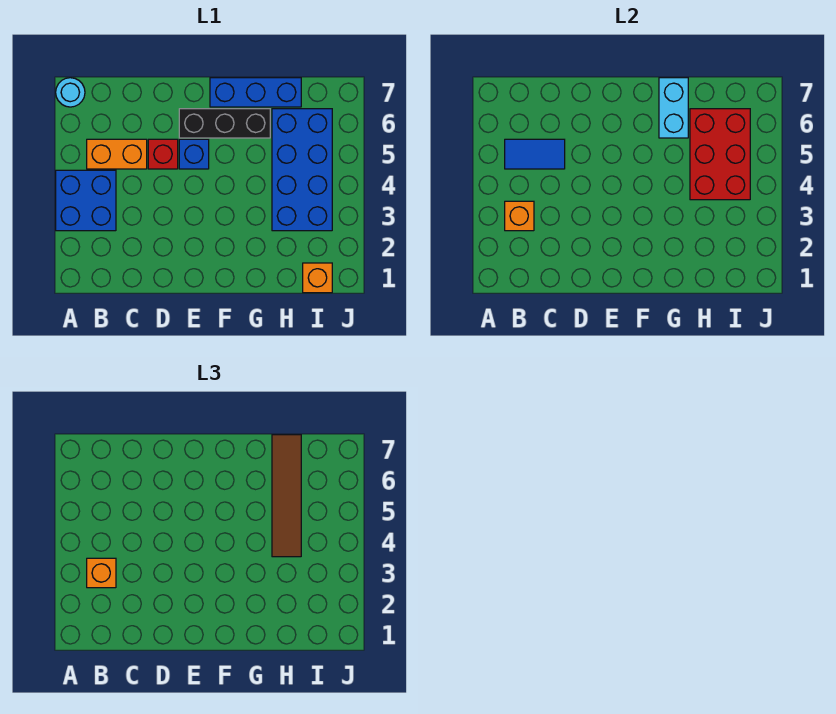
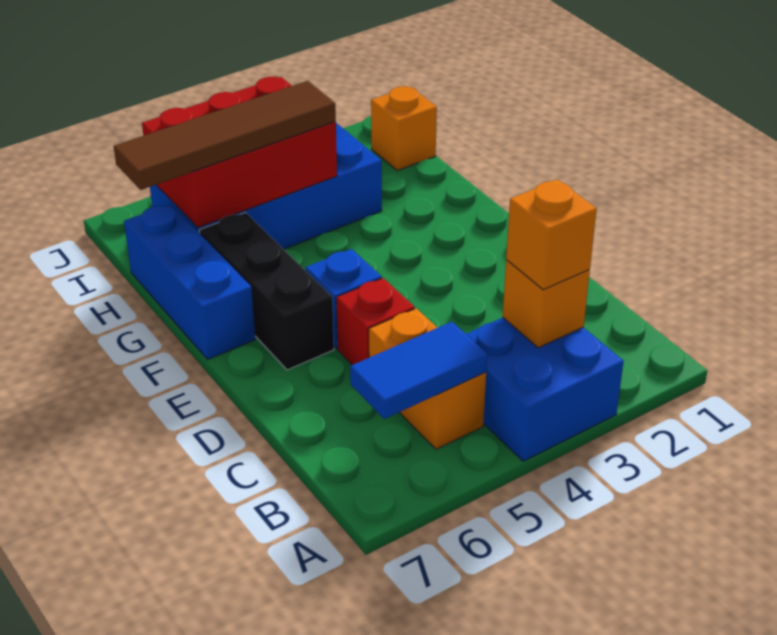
cyan round brick A7 level 1 -> none
blue tile B5:C5 level 2 -> blue tile B5:B6 level 2
cyan brick G6:G7 level 2 -> none

